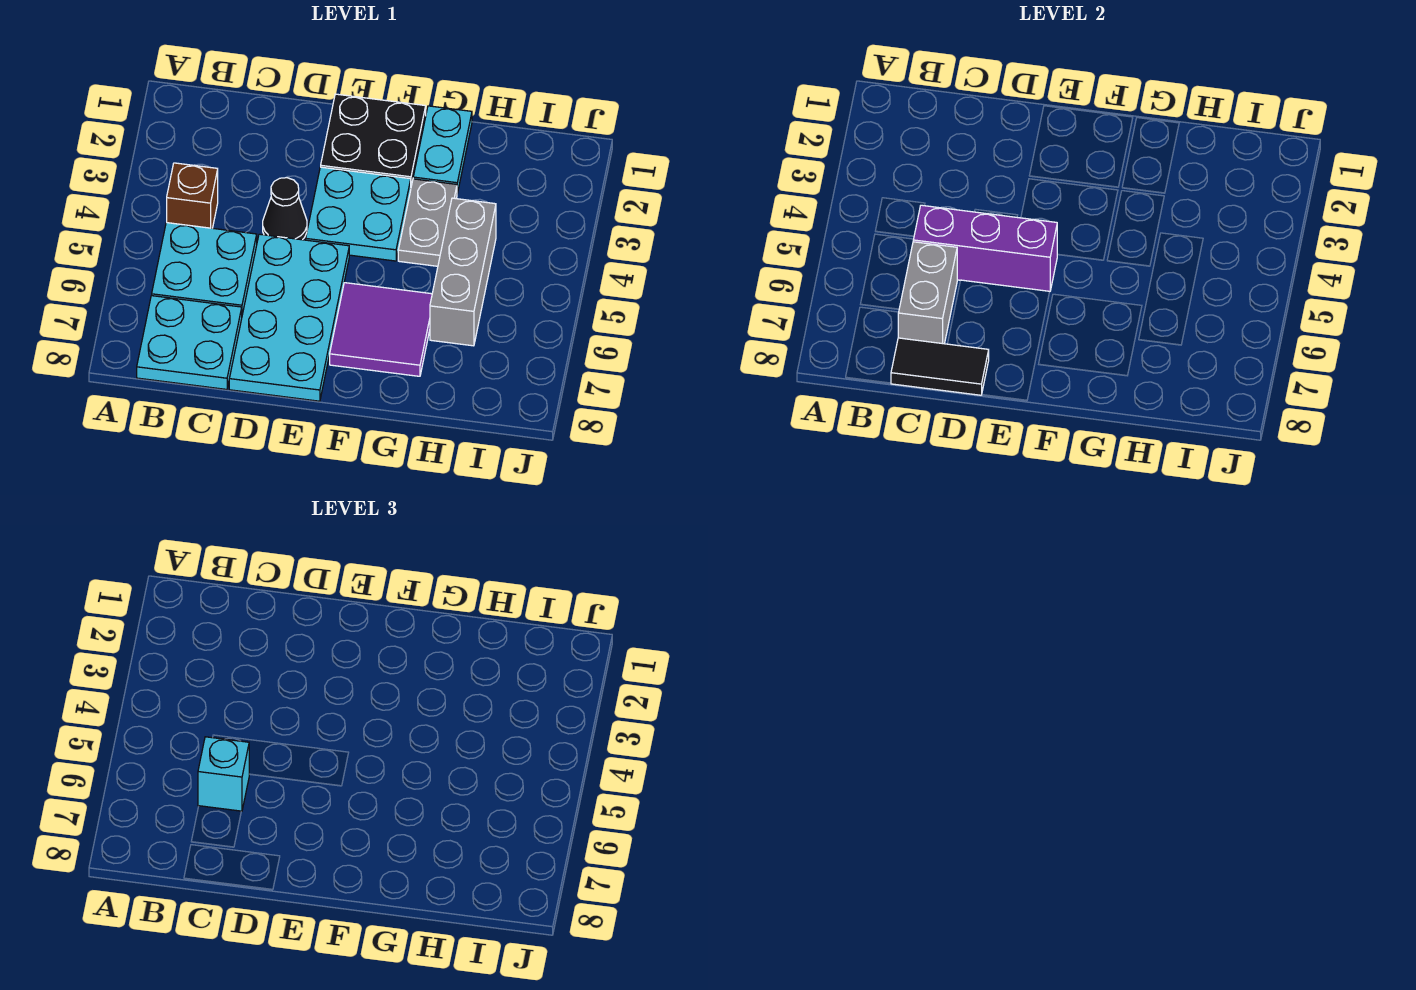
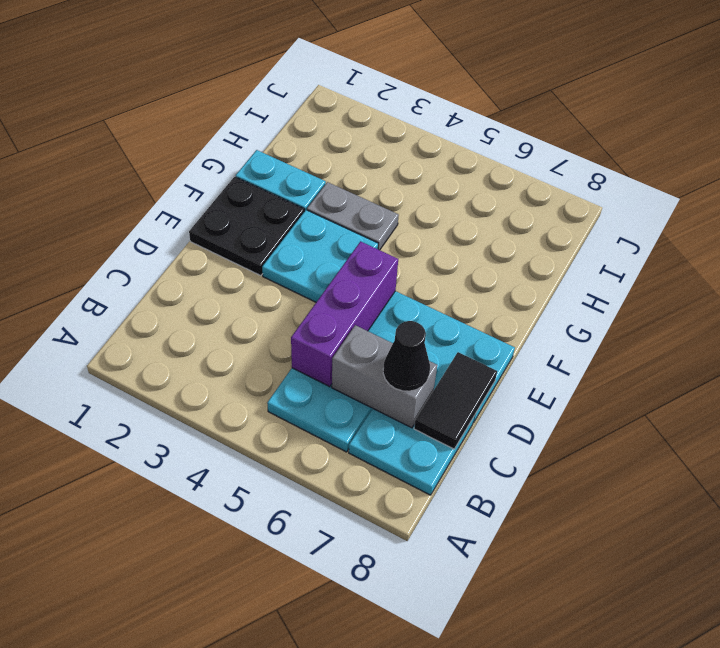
brown brick B4 level 1 -> none
cyan brick C6 level 3 -> none
black cone D4 level 1 -> black cone C7 level 3
purple tile F6:G7 level 1 -> none
grey brick H4:H6 level 1 -> none

